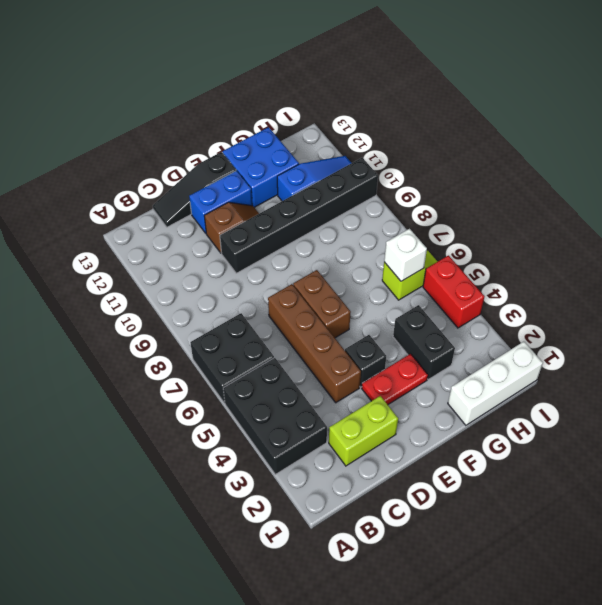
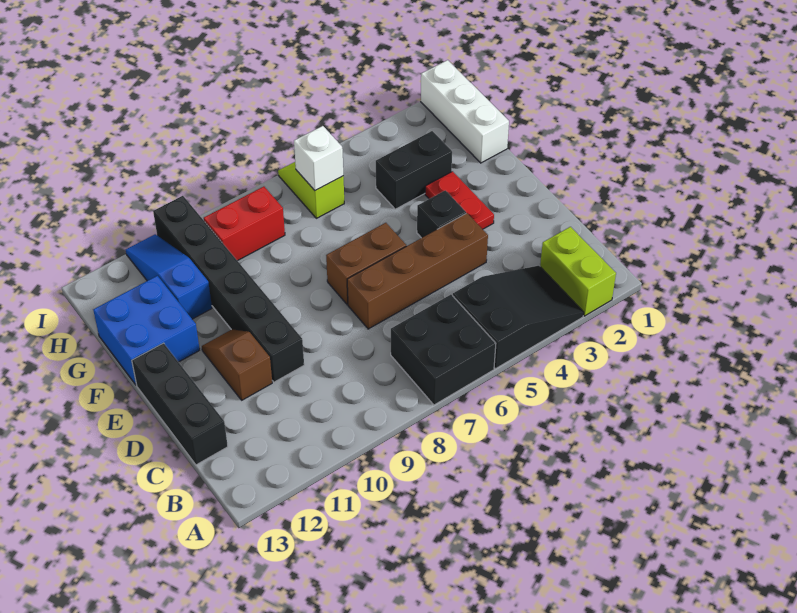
black brick A3:B5 level 1 -> black slope A3:B5 level 1 top 5
lime brick C2:D2 level 1 -> lime brick A2:B2 level 1
black slope C13:E13 level 1 top E -> black brick C13:E13 level 1
blue brick D12:E12 level 1 -> none
red brick I4:I5 level 1 -> red brick H8:H9 level 1

